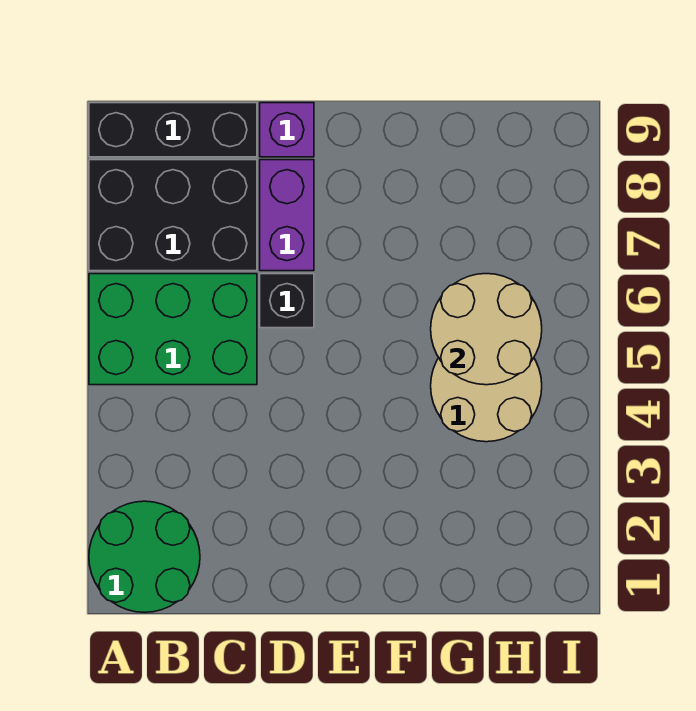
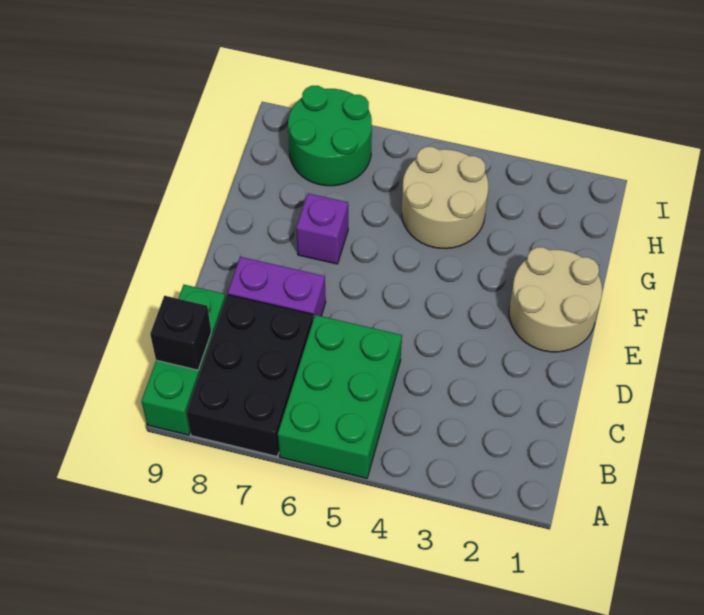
green round brick A1:B2 level 1 -> green round brick H7:I8 level 1
black brick A9:C9 level 1 -> green brick A9:C9 level 1
black brick D6 level 1 -> black brick B9 level 2
purple brick D9 level 1 -> purple brick F7 level 1
tan round brick G5:H6 level 2 -> tan round brick E1:F2 level 1

